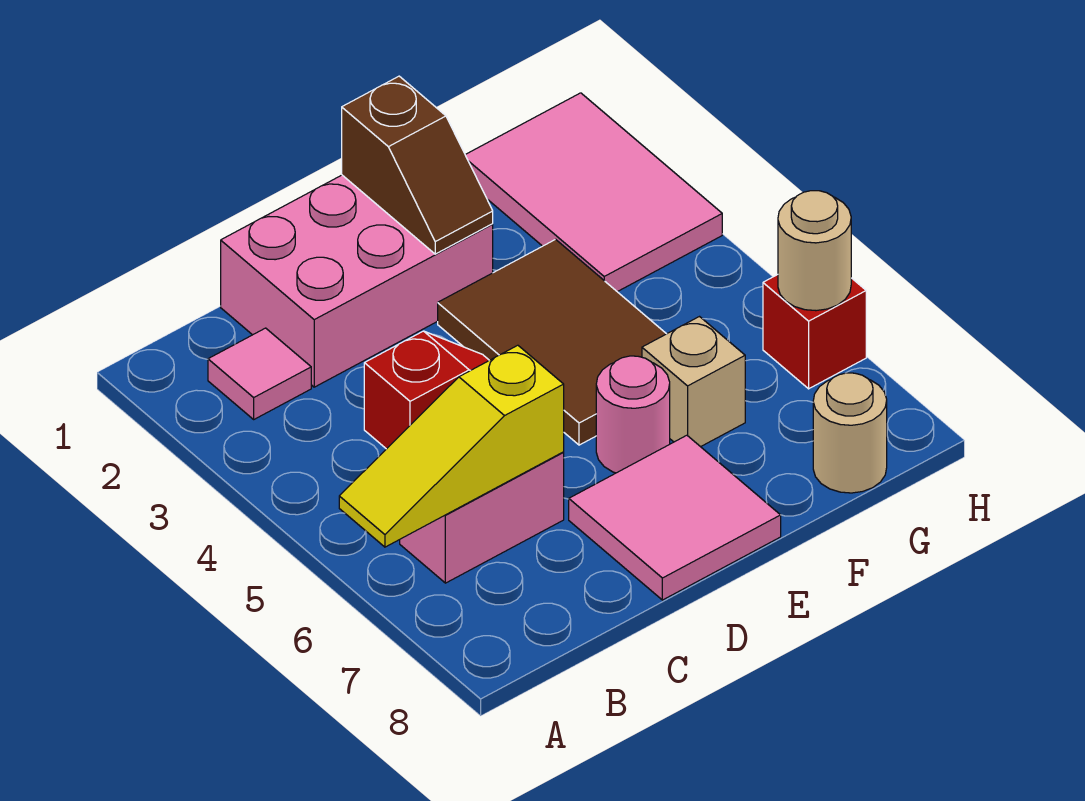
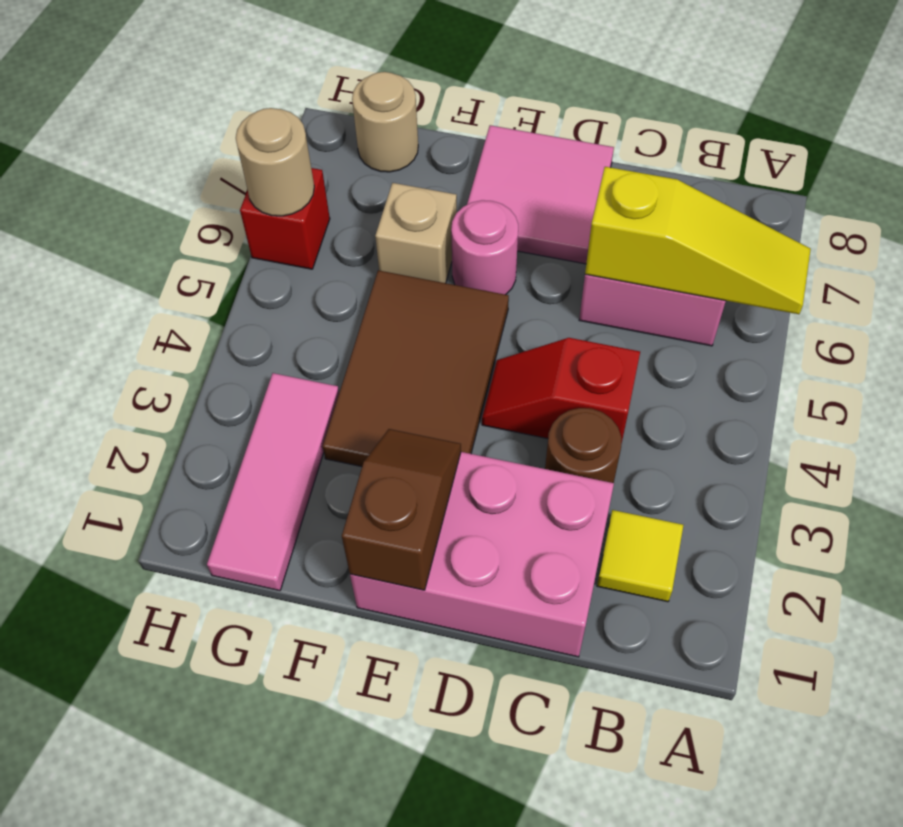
pink tile B2 level 1 -> yellow tile B2 level 1
none -> brown round brick C3 level 1
pink tile G1:H3 level 1 -> pink tile G1:G3 level 1

